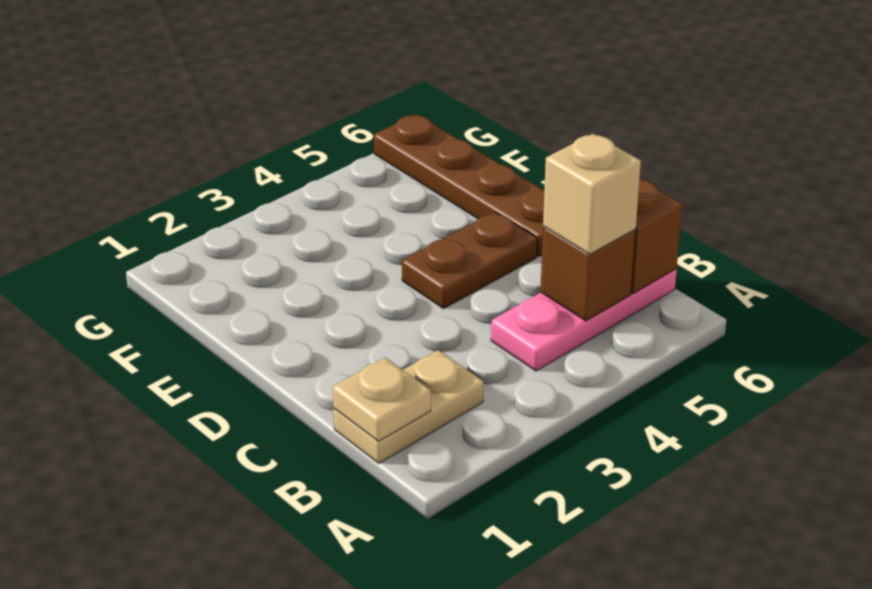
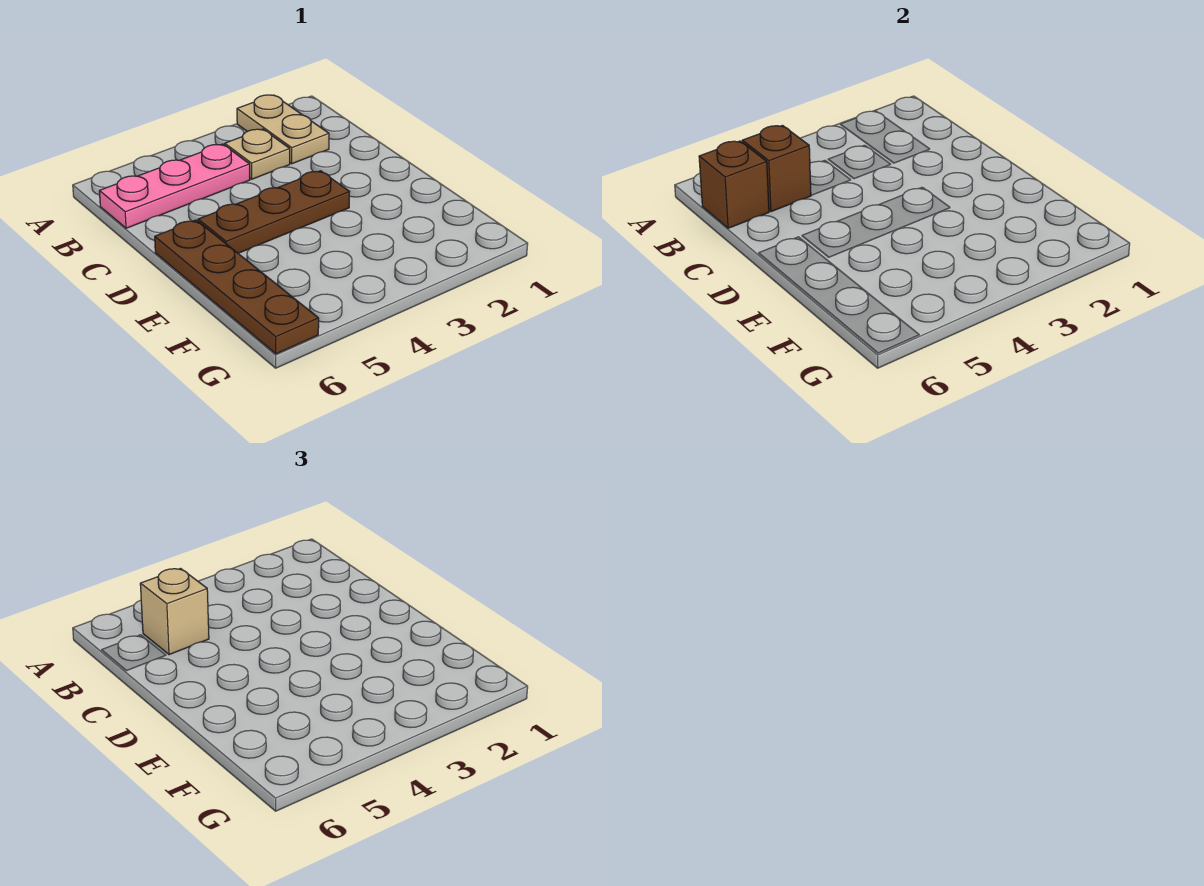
tan plate B1:B2 level 1 -> tan plate A2:B2 level 1
tan plate B1 level 2 -> tan plate B3 level 1
brown plate D4:D5 level 1 -> brown plate D3:D5 level 1

